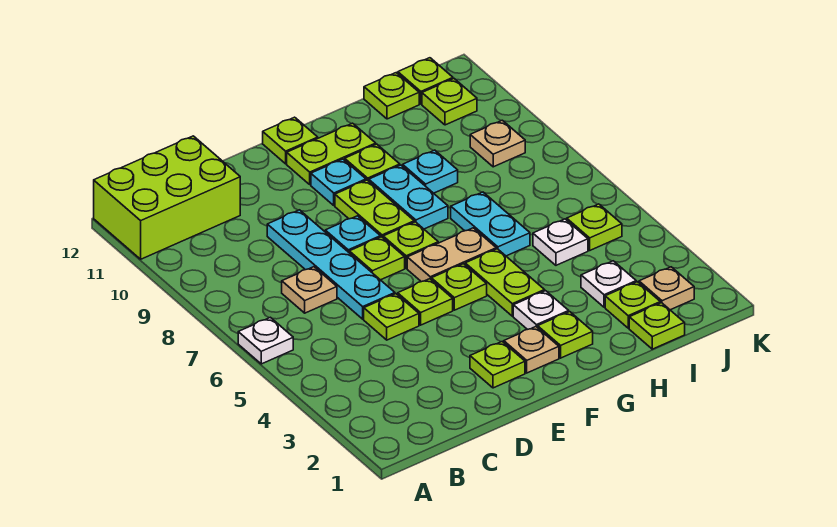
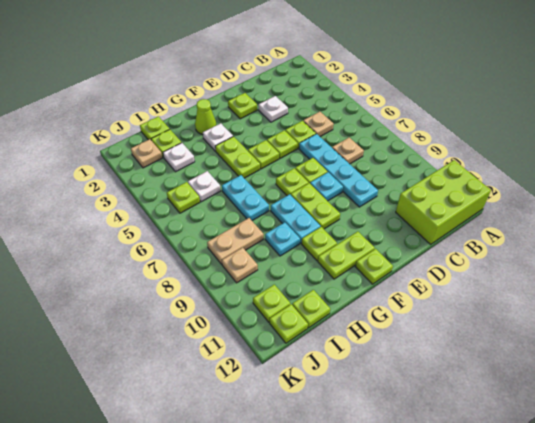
white plate A6 level 1 -> white plate D3 level 1
tan plate F2 level 1 -> tan plate C5 level 1
tan plate F6:G6 level 1 -> tan plate I8:J8 level 1
cyan plate F10 level 1 -> none
lime plate G2 level 1 -> lime cone G2 level 1

